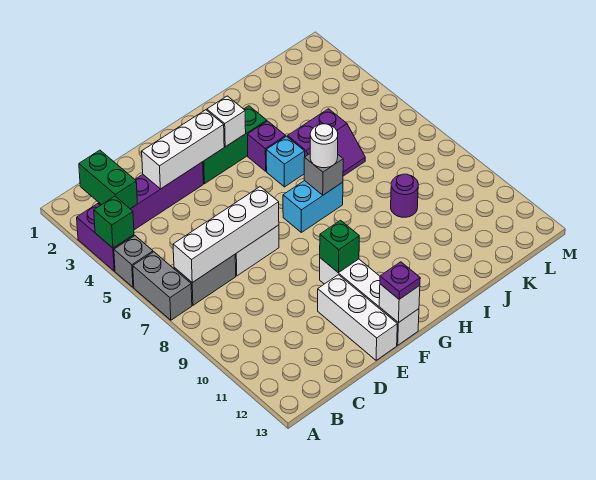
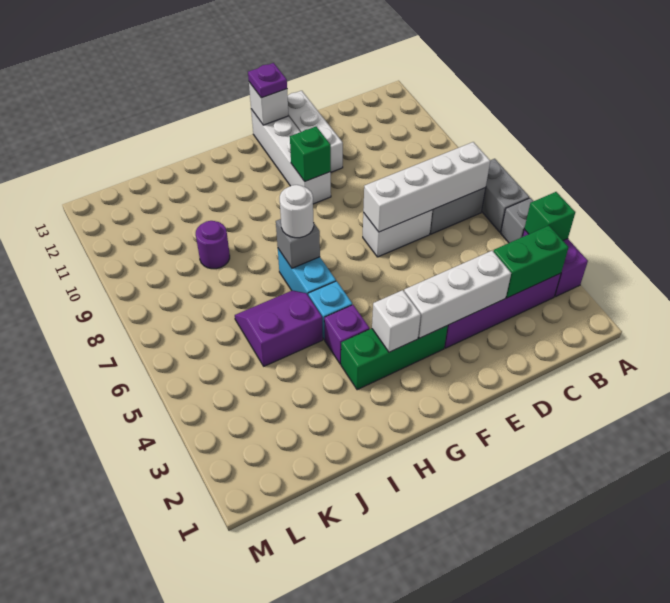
green brick B2:B3 level 2 -> green brick B3:C3 level 2
cyan brick G7:H7 level 1 -> cyan brick H6:H7 level 1

